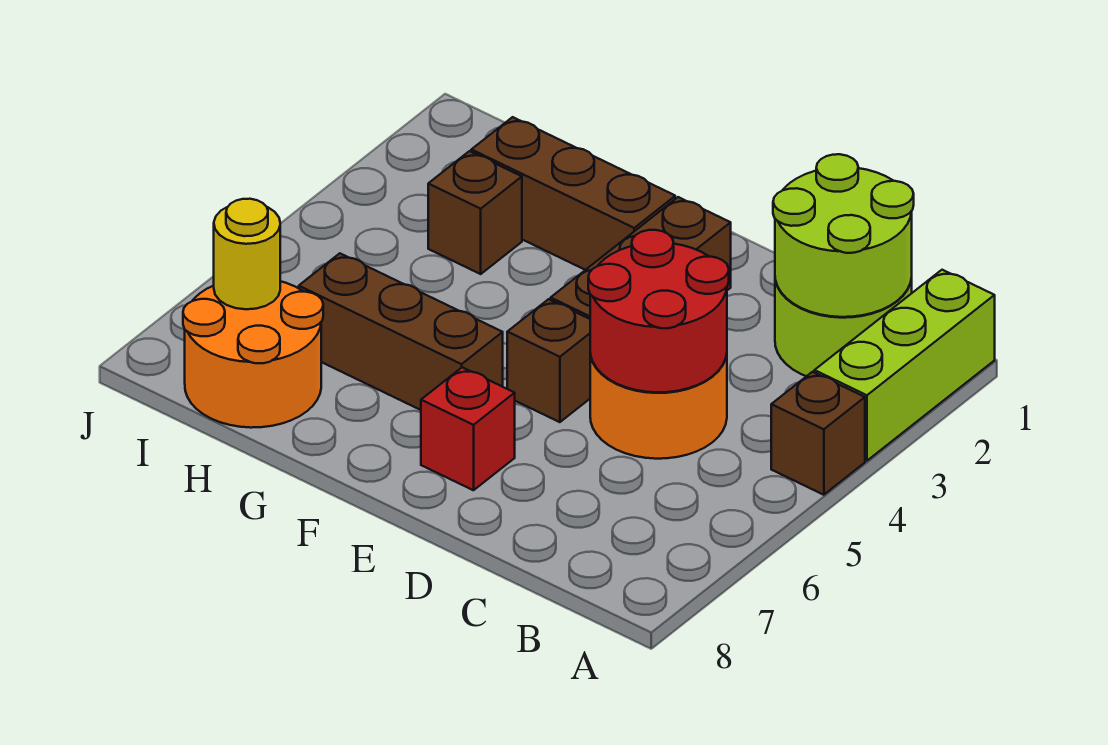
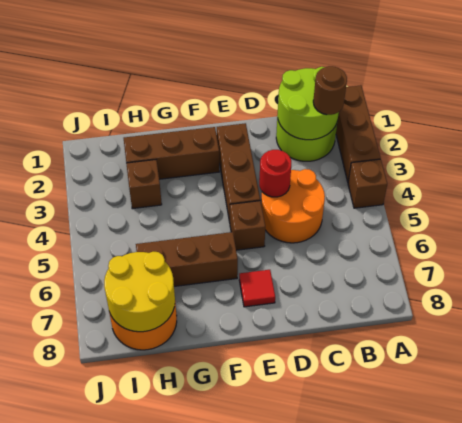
lime brick A1:A3 level 1 -> brown brick A1:A3 level 1
none -> brown round brick B2 level 3
red round brick C4:D5 level 2 -> red round brick D4 level 2
red brick E7 level 1 -> red tile E7 level 1
yellow round brick I7 level 2 -> yellow round brick H7:I8 level 2

